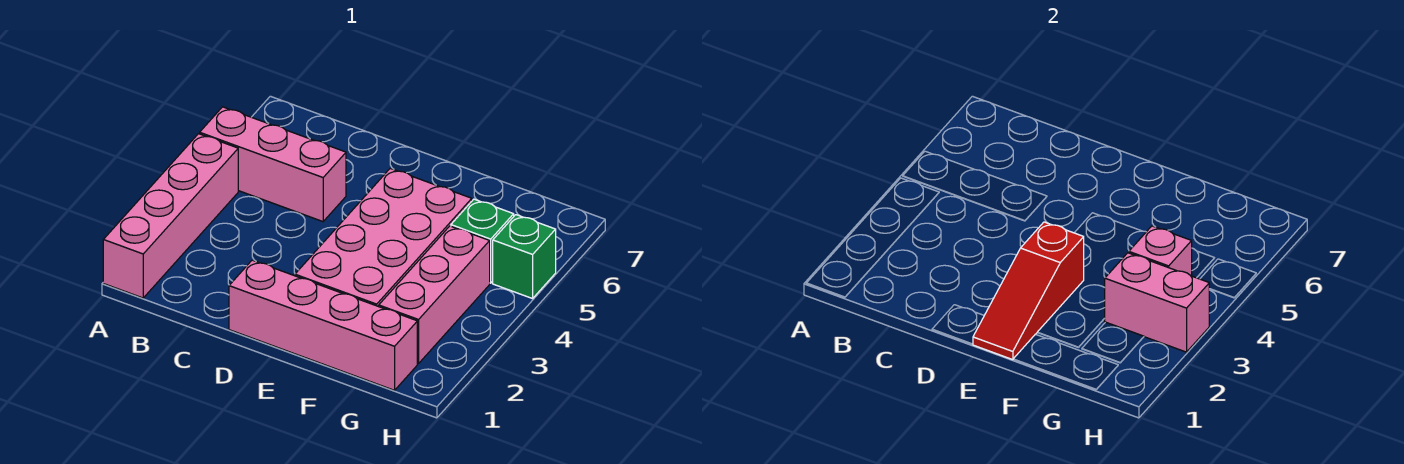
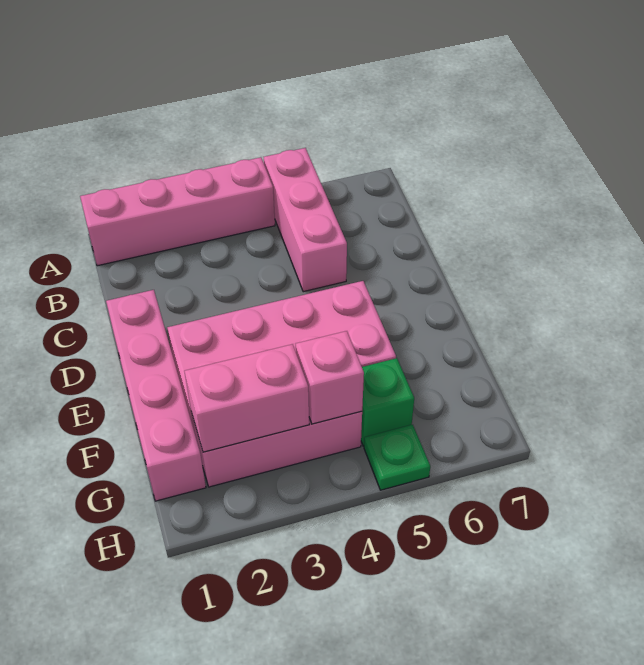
red slope E1:E3 level 2 top 3 -> none
pink brick G3:H3 level 2 -> pink brick G2:G3 level 2
green brick H5 level 1 -> green plate H5 level 1

